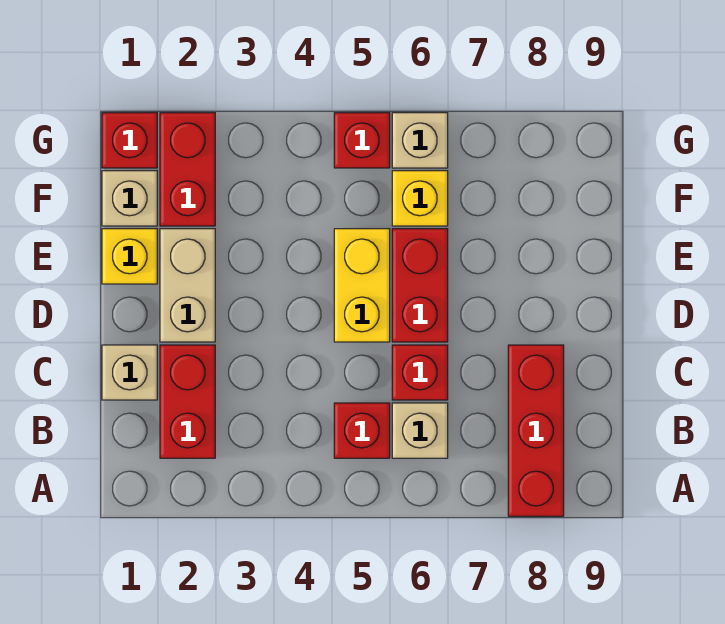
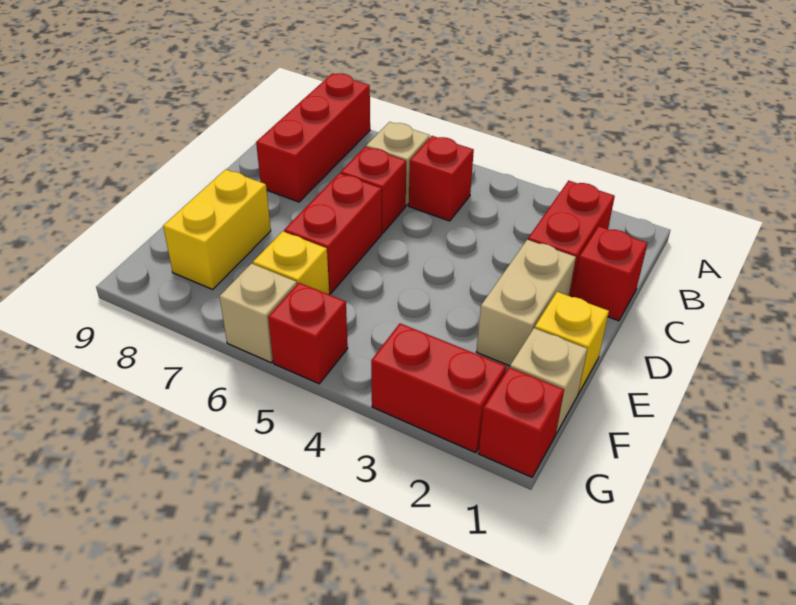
tan brick C1 level 1 -> red brick C1 level 1
yellow brick D5:E5 level 1 -> yellow brick E8:F8 level 1
red brick F2:G2 level 1 -> red brick G2:G3 level 1

